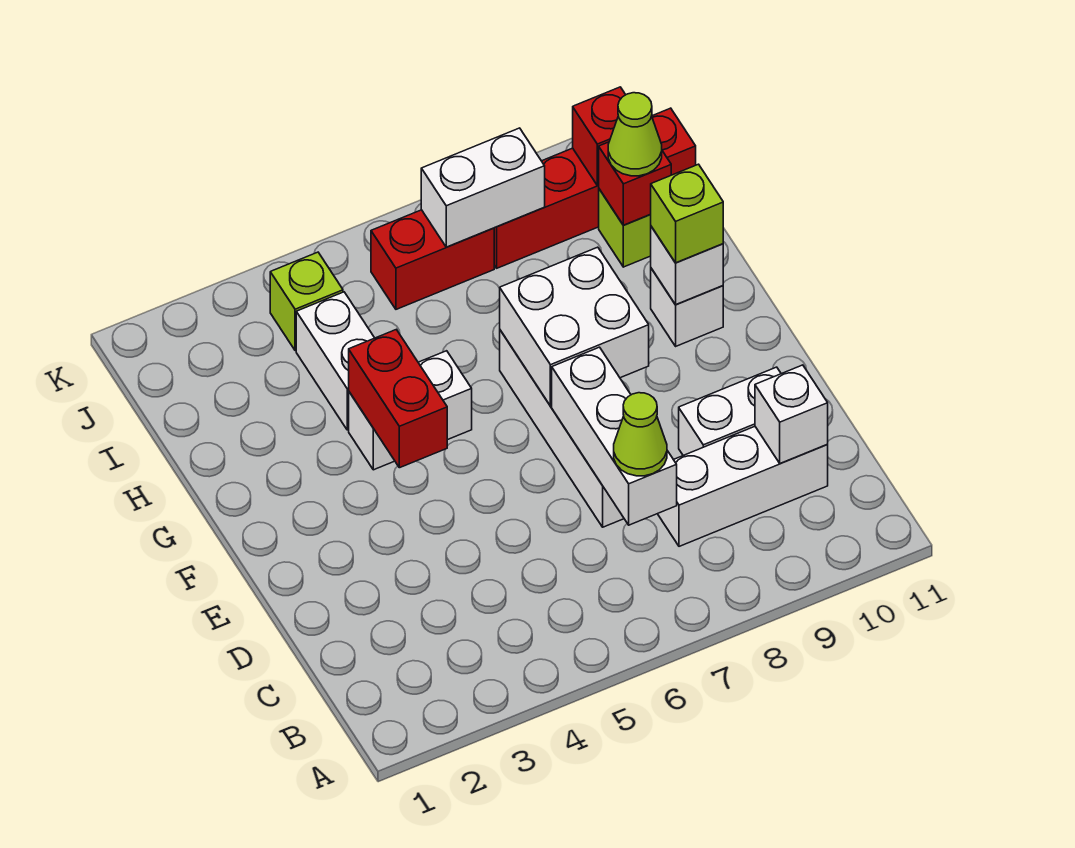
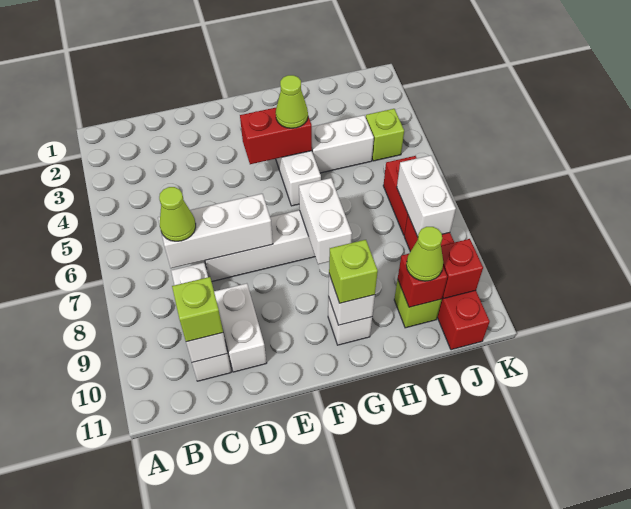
none -> lime brick C10 level 3
white brick F7:G8 level 2 -> white brick G7:G8 level 2
none -> lime cone G4 level 3

